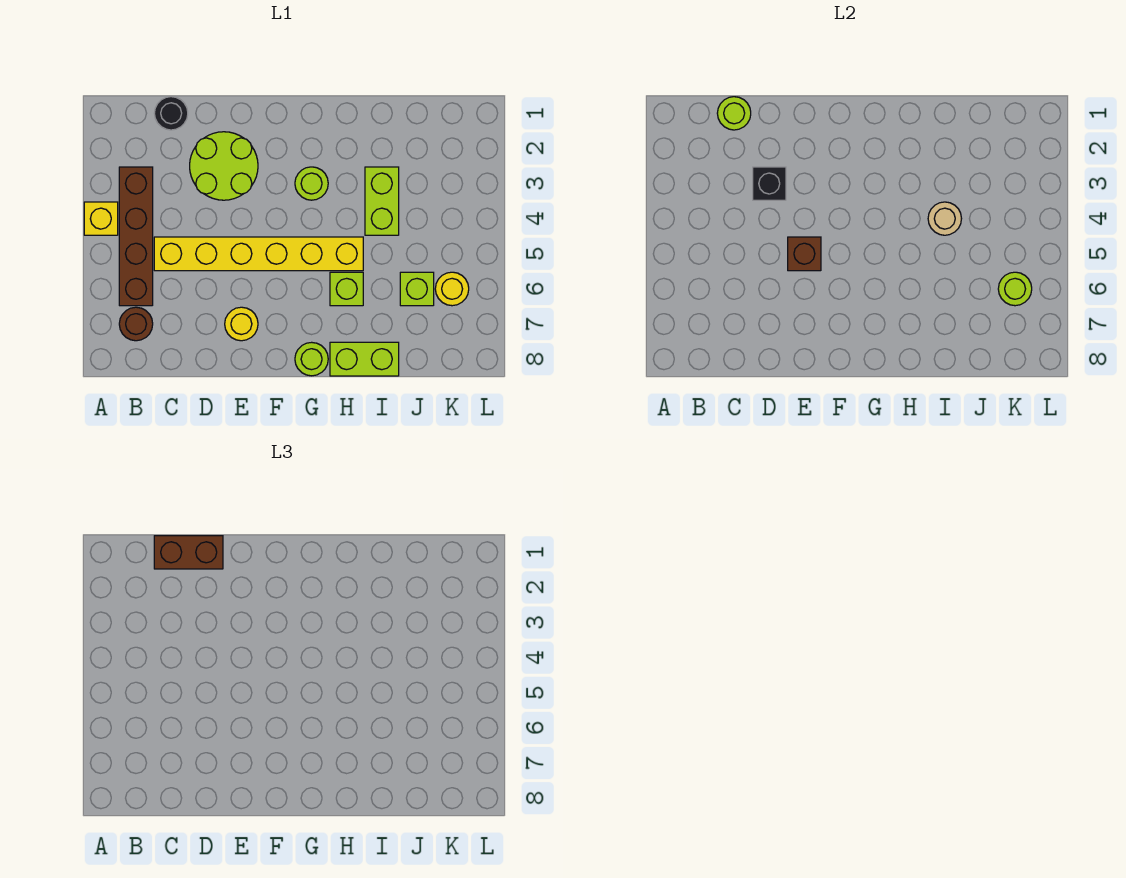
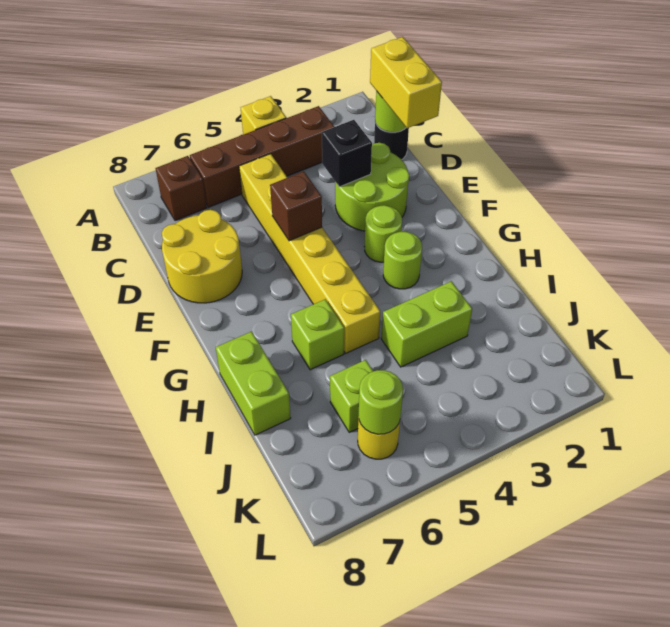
brown round brick B7 level 1 -> brown brick B7 level 1
brown brick C1:D1 level 3 -> yellow brick C1:D1 level 3
yellow round brick E7 level 1 -> yellow round brick D7:E8 level 1
lime round brick G8 level 1 -> lime round brick F3 level 1
tan round brick I4 level 2 -> none

